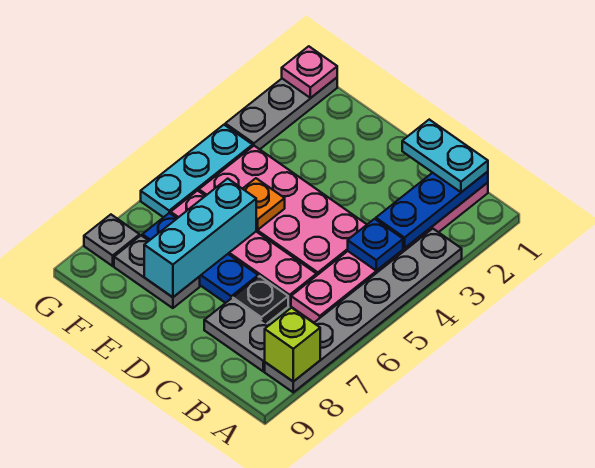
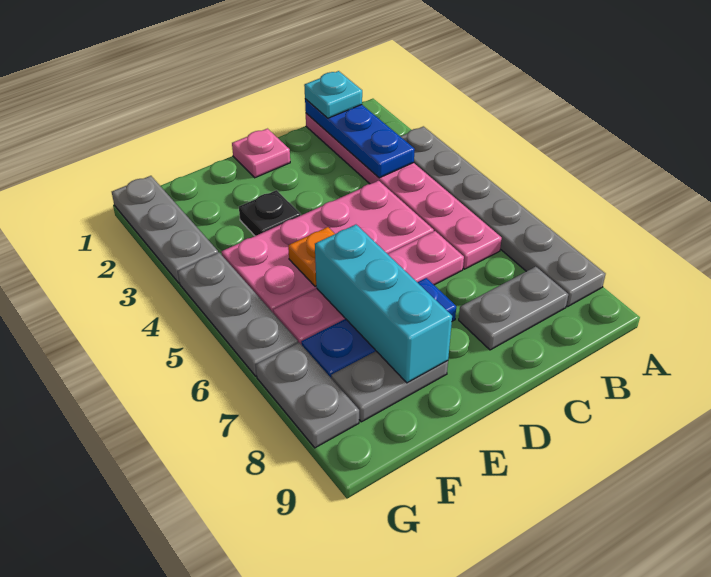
lime brick A8 level 2 -> none
cyan plate B1:C1 level 3 -> cyan plate B1 level 3
blue plate B4 level 2 -> none
black plate C7 level 1 -> black plate E3 level 1
pink plate G1 level 2 -> pink plate D1 level 1
cyan plate G4:G6 level 1 -> grey plate G4:G6 level 1
grey plate G8 level 1 -> grey plate G7:G8 level 1

